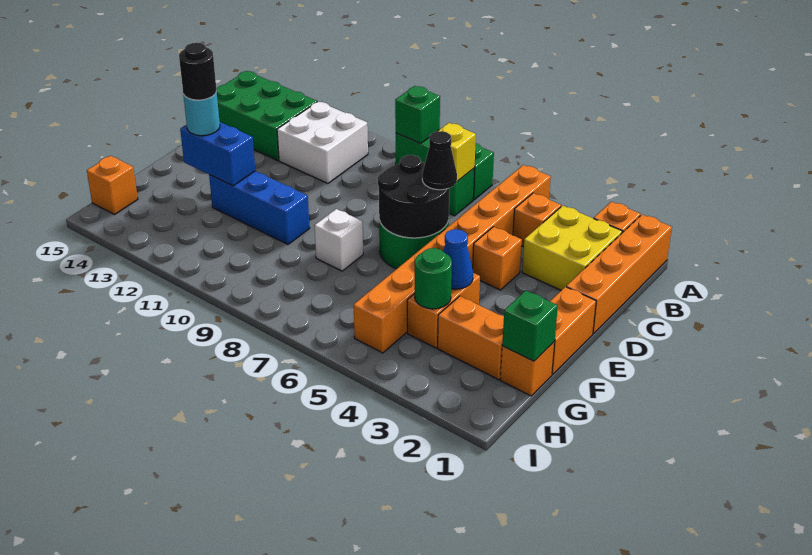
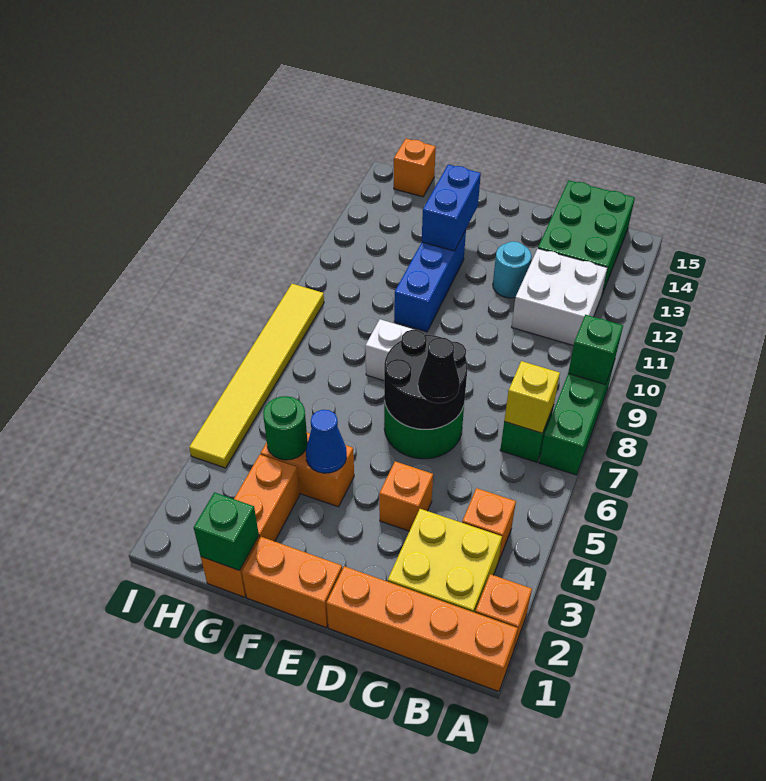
orange brick A5:H5 level 1 -> none
cyan round brick F13 level 3 -> cyan round brick D12 level 1
black round brick F13 level 4 -> none
none -> yellow tile I4:I9 level 1

